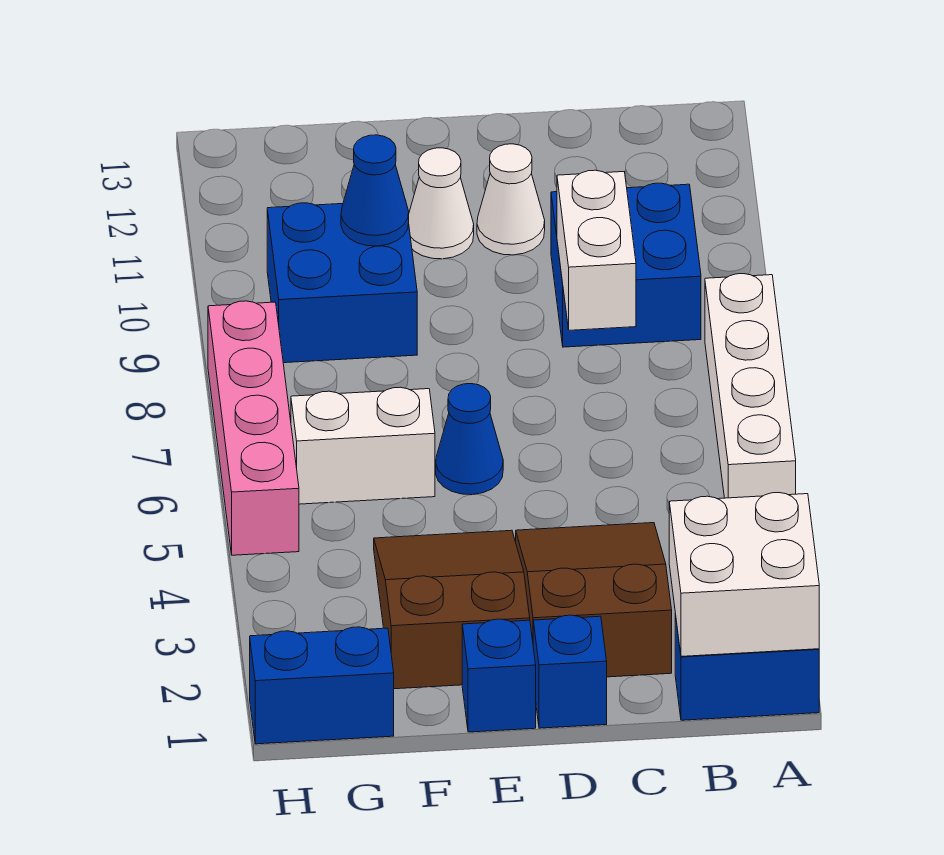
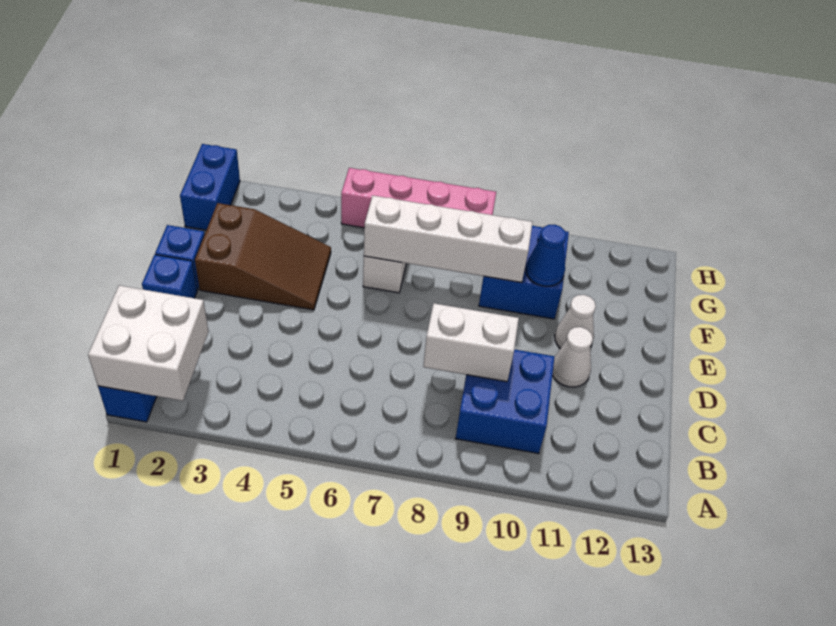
white brick A5:A8 level 1 -> white brick F6:F9 level 2
brown slope C2:D4 level 1 top 2 -> none
blue cone E6 level 1 -> none

